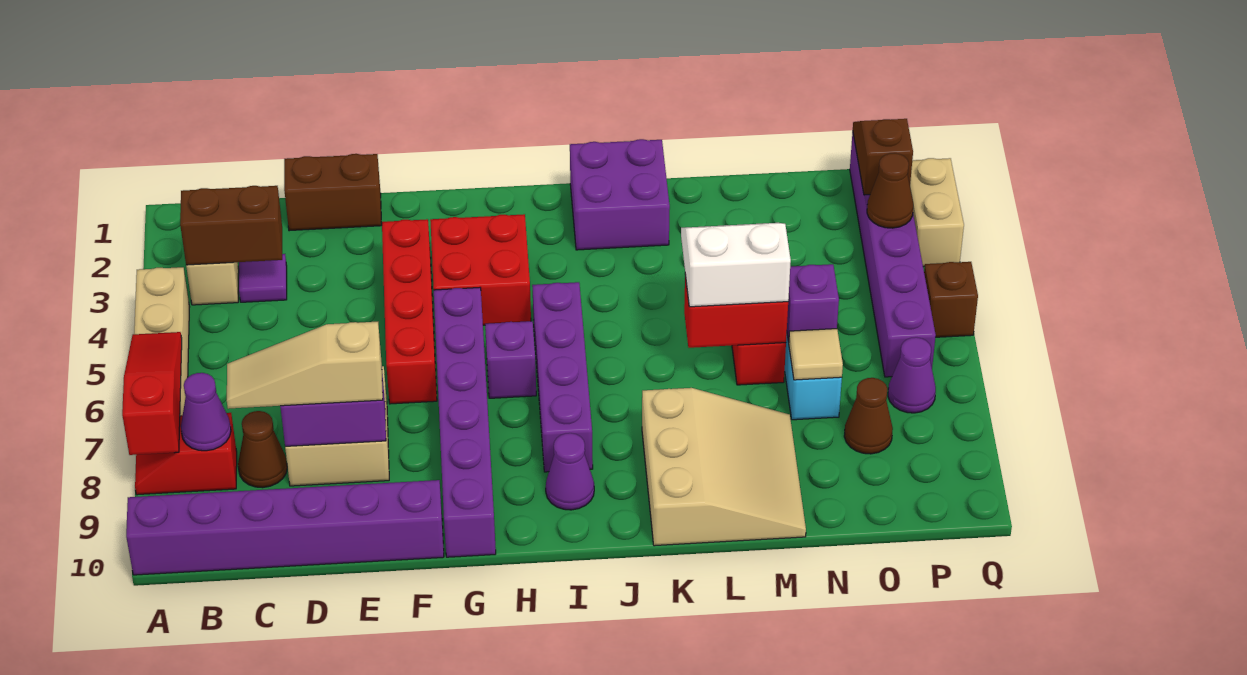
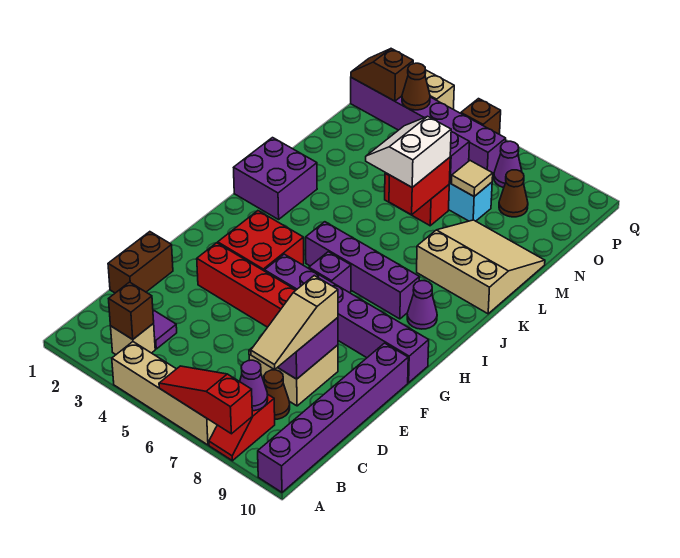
brown brick B3:C3 level 2 -> brown brick B3 level 2

